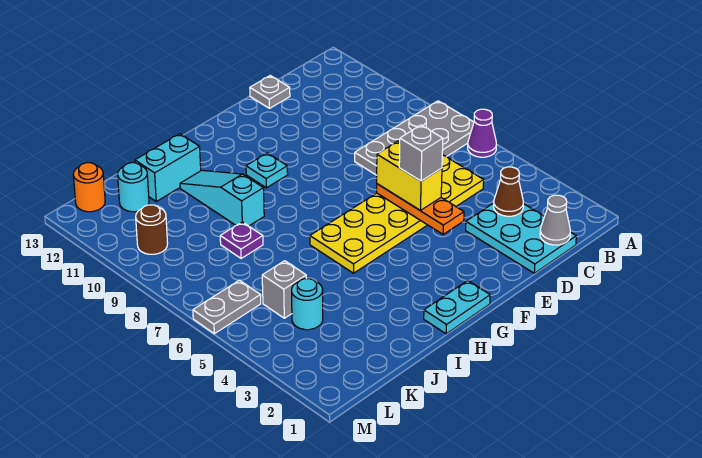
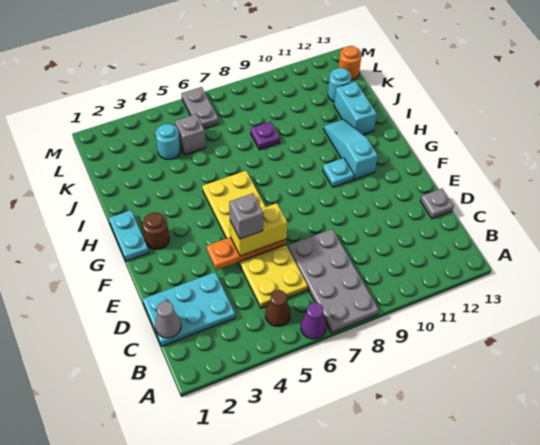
brown cone C3 level 2 -> brown cone B5 level 1
cyan slope I9:I11 level 1 top 9 -> cyan slope G11:I11 level 1 top G
brown round brick L10 level 1 -> brown round brick G2 level 1

